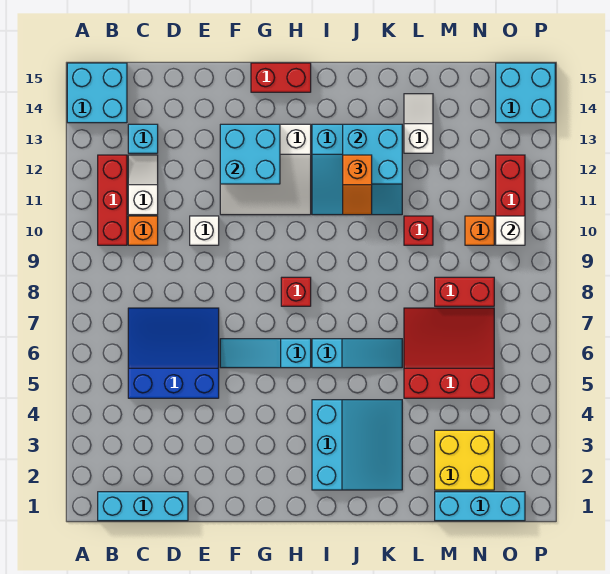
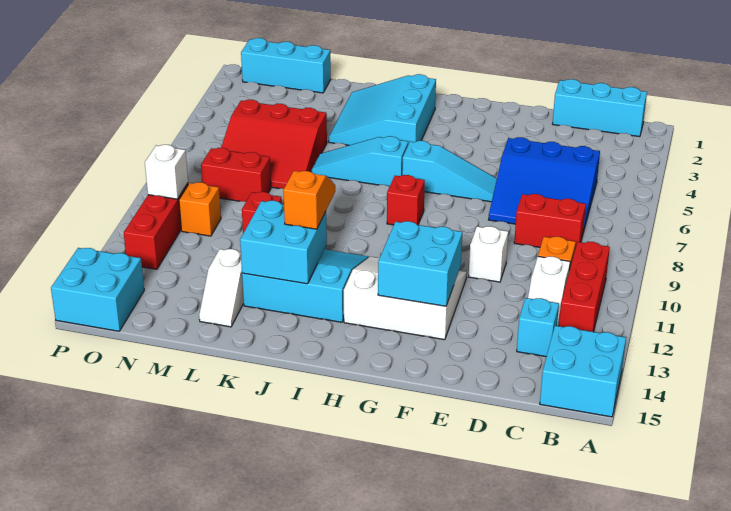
red brick G15:H15 level 1 -> red brick C8:D8 level 1
yellow brick M2:N3 level 1 -> none

